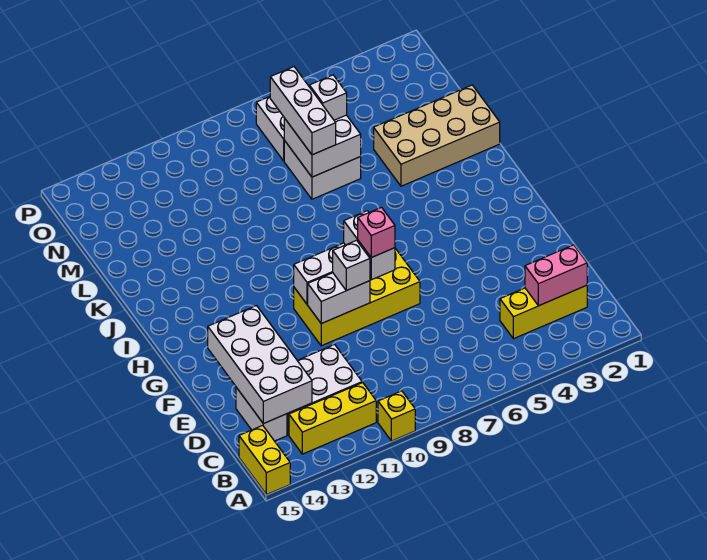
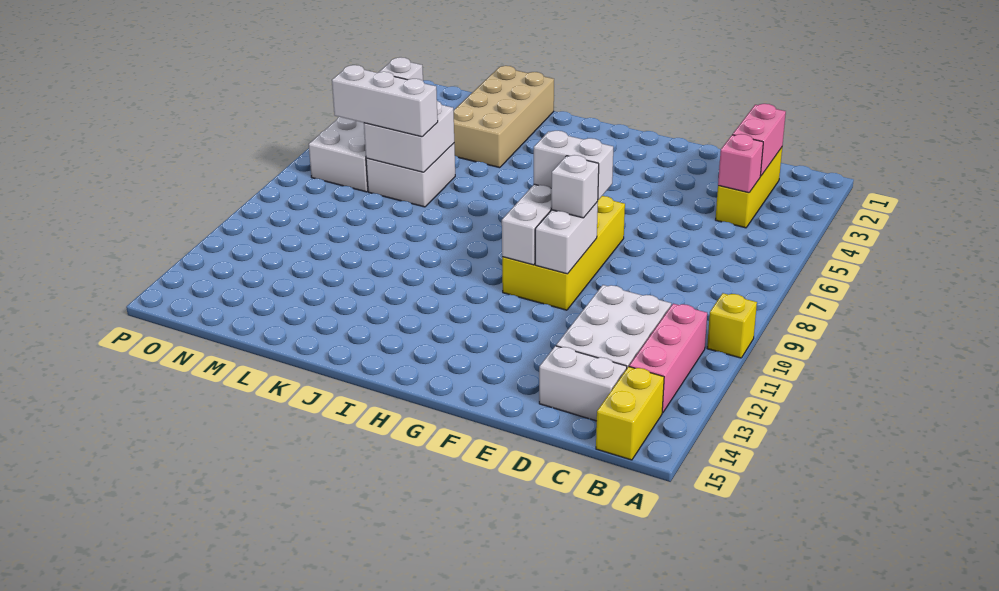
yellow brick A15:B15 level 1 -> yellow brick B14:B15 level 1
yellow brick B11:B13 level 1 -> pink brick B11:B13 level 1
white brick C13:F14 level 2 -> none
pink brick F8 level 4 -> pink brick C4 level 2

